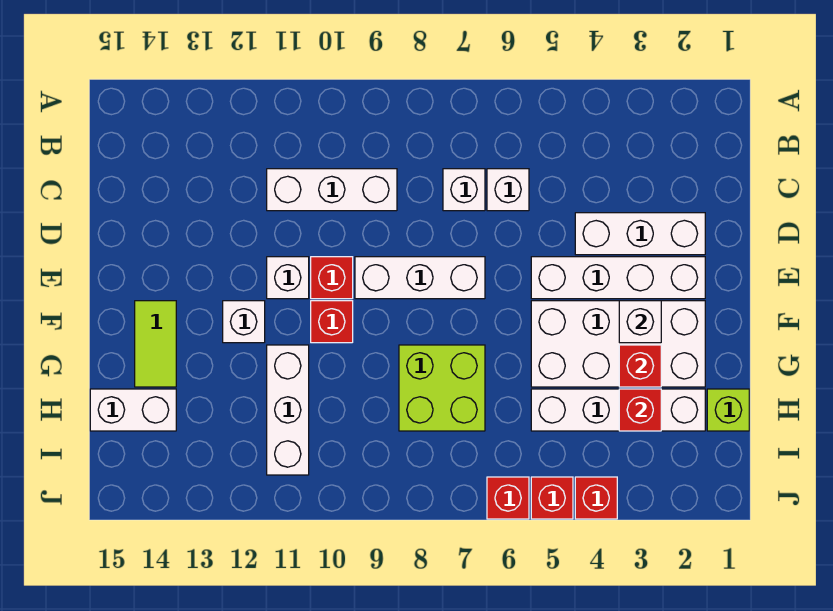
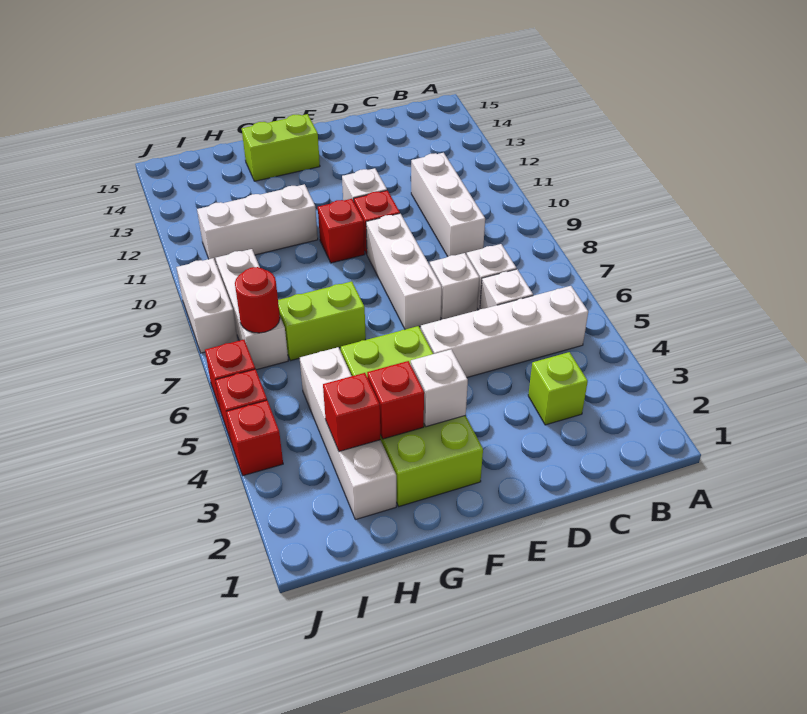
white brick D2:D4 level 1 -> white brick I7:I9 level 1
white brick E2:E5 level 1 -> white brick B5:E5 level 1
white brick F2:G5 level 1 -> lime brick F2:G5 level 1
white brick F12 level 1 -> white brick D7 level 1
lime tile F14:G14 level 1 -> lime brick F14:G14 level 1
lime brick G7:H8 level 1 -> lime brick G7:H7 level 1
lime brick H1 level 1 -> lime brick C3 level 1
white brick H14:H15 level 1 -> white brick J8:J9 level 1
none -> red round brick I7 level 2

